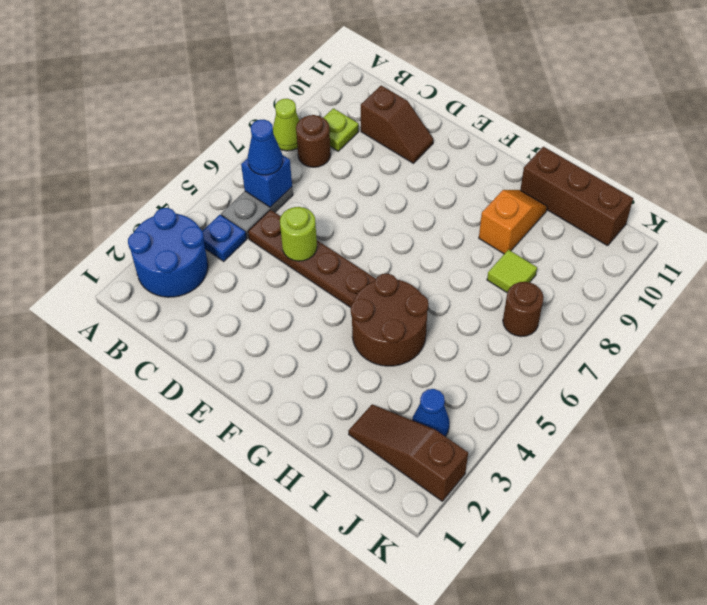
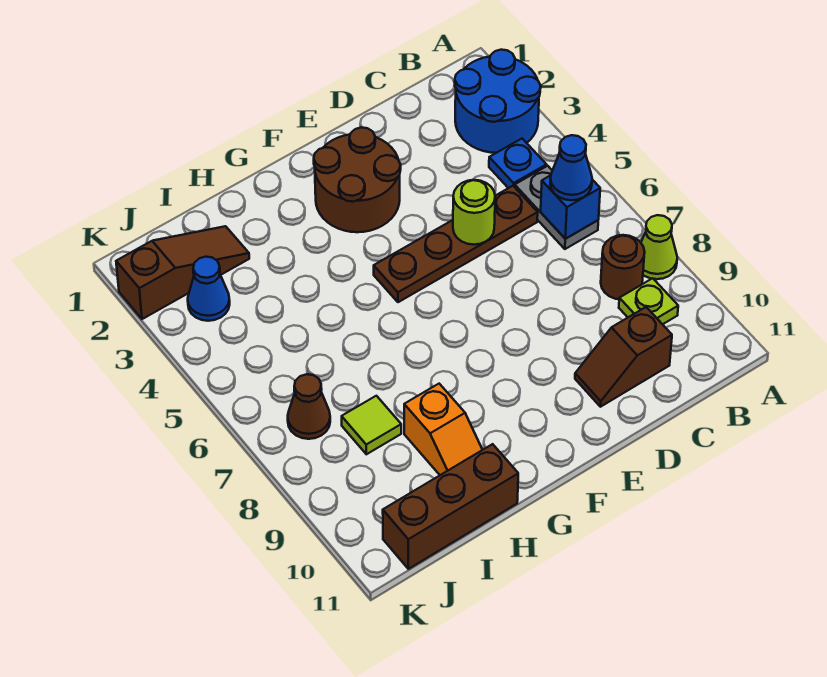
brown round brick G4:H5 level 1 -> brown round brick E2:F3 level 1
brown round brick J7 level 1 -> brown cone J7 level 1

